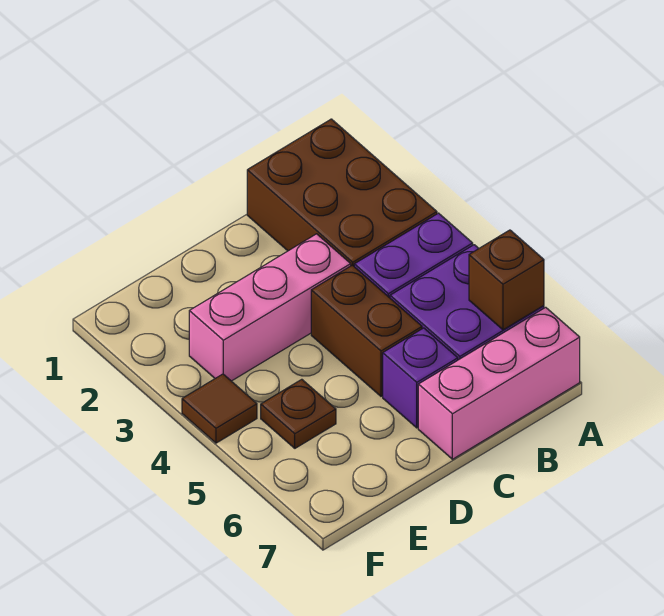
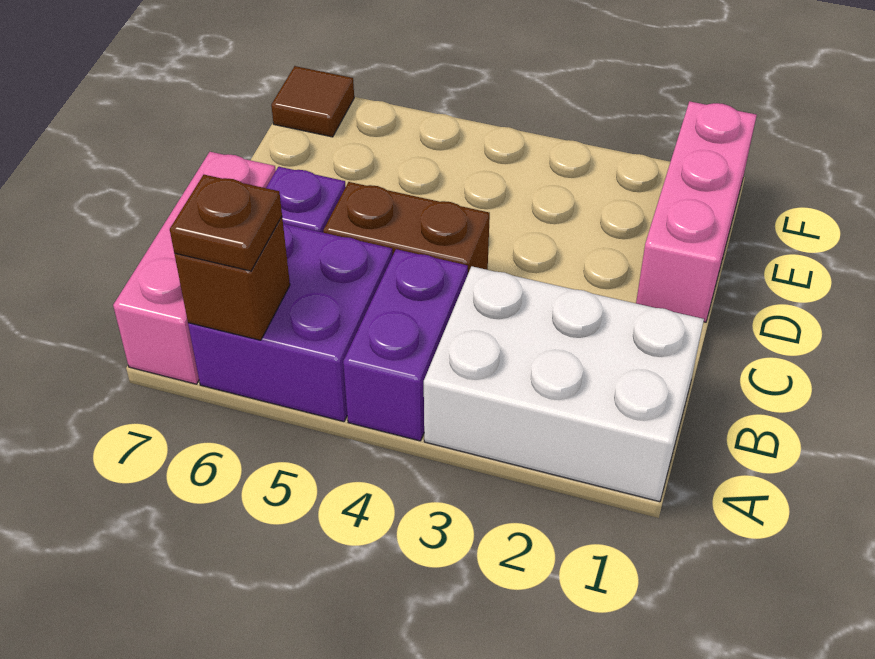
brown brick A1:B3 level 1 -> white brick A1:B3 level 1
pink brick C3:E3 level 1 -> pink brick D1:F1 level 1
brown plate E5 level 1 -> brown plate A6 level 3
brown tile F4 level 1 -> brown tile F7 level 1

